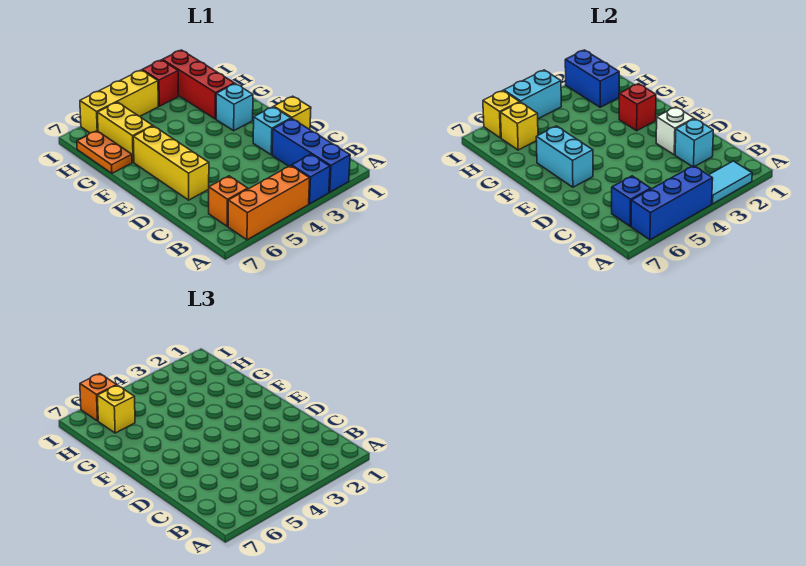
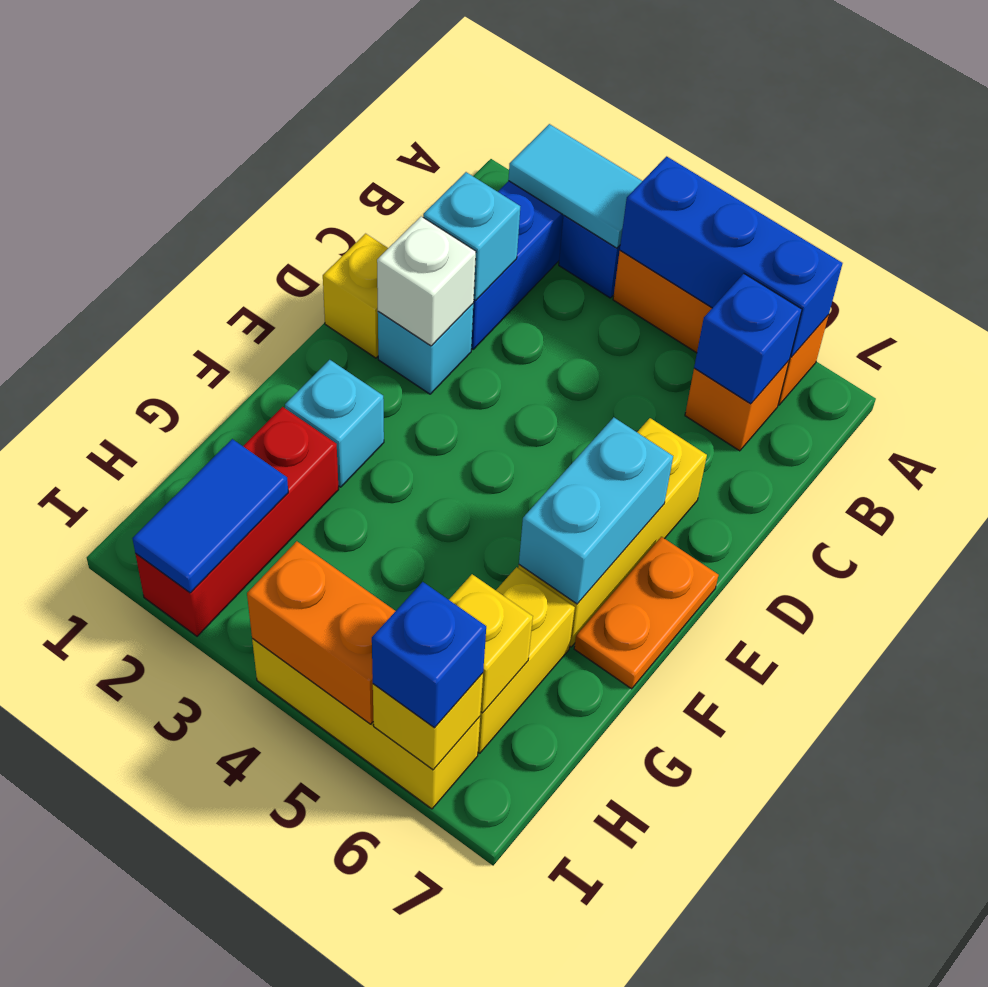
red brick F2 level 2 -> none
orange plate G7:H7 level 1 -> orange plate E7:F7 level 1
blue brick H2:I2 level 2 -> blue tile H2:I2 level 2
yellow brick H6 level 3 -> none
red brick I3 level 1 -> none
cyan brick I4:I5 level 2 -> orange brick I4:I5 level 2
orange brick I6 level 3 -> blue brick I6 level 3

